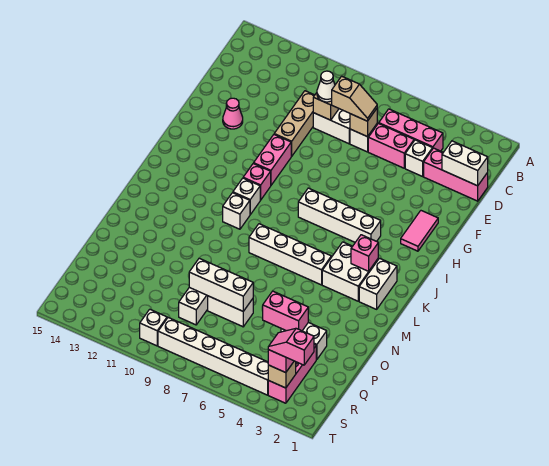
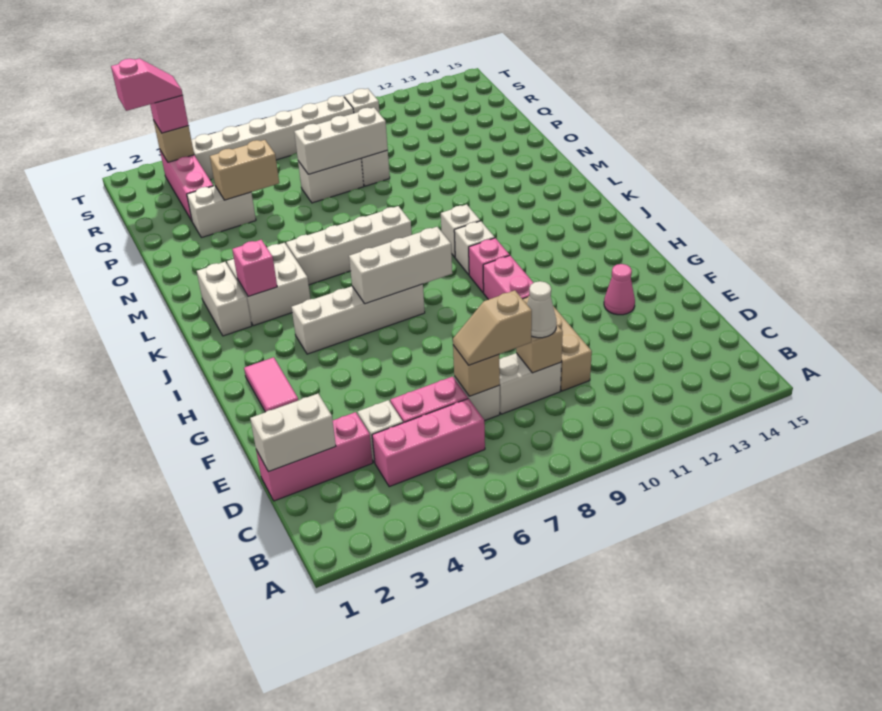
none -> white brick I6:I8 level 2
pink brick P4:P5 level 2 -> tan brick P4:P5 level 2

